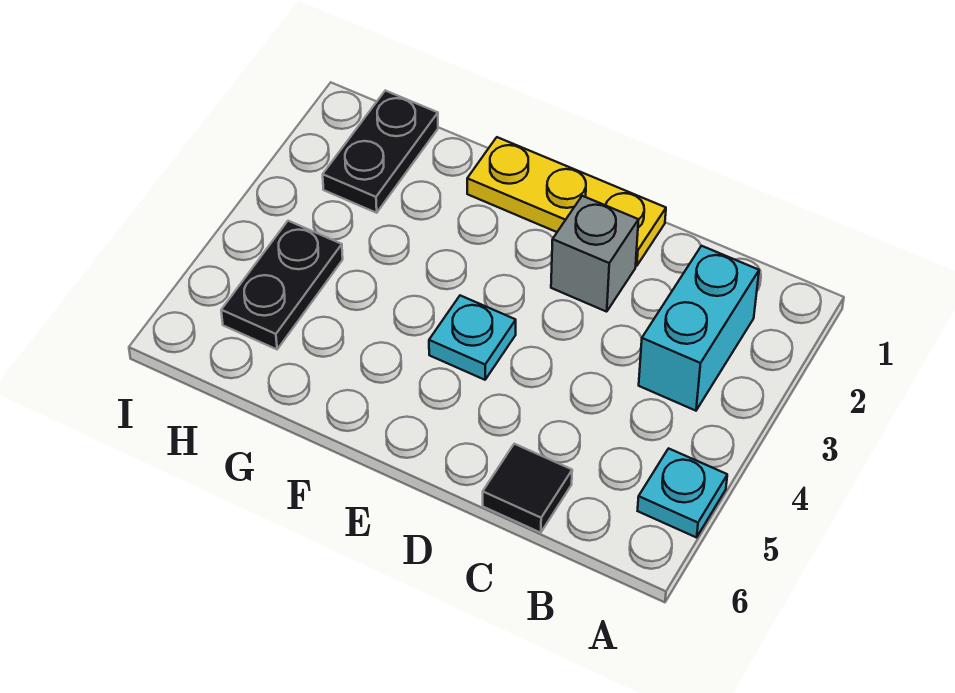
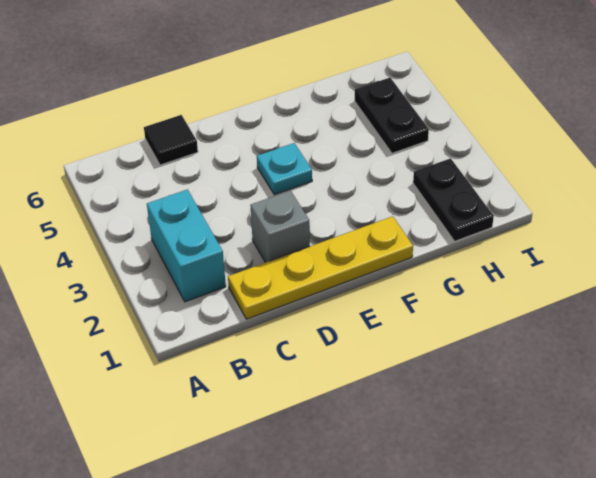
cyan plate A5 level 1 -> none
yellow plate D1:F1 level 1 -> yellow plate C1:F1 level 1

